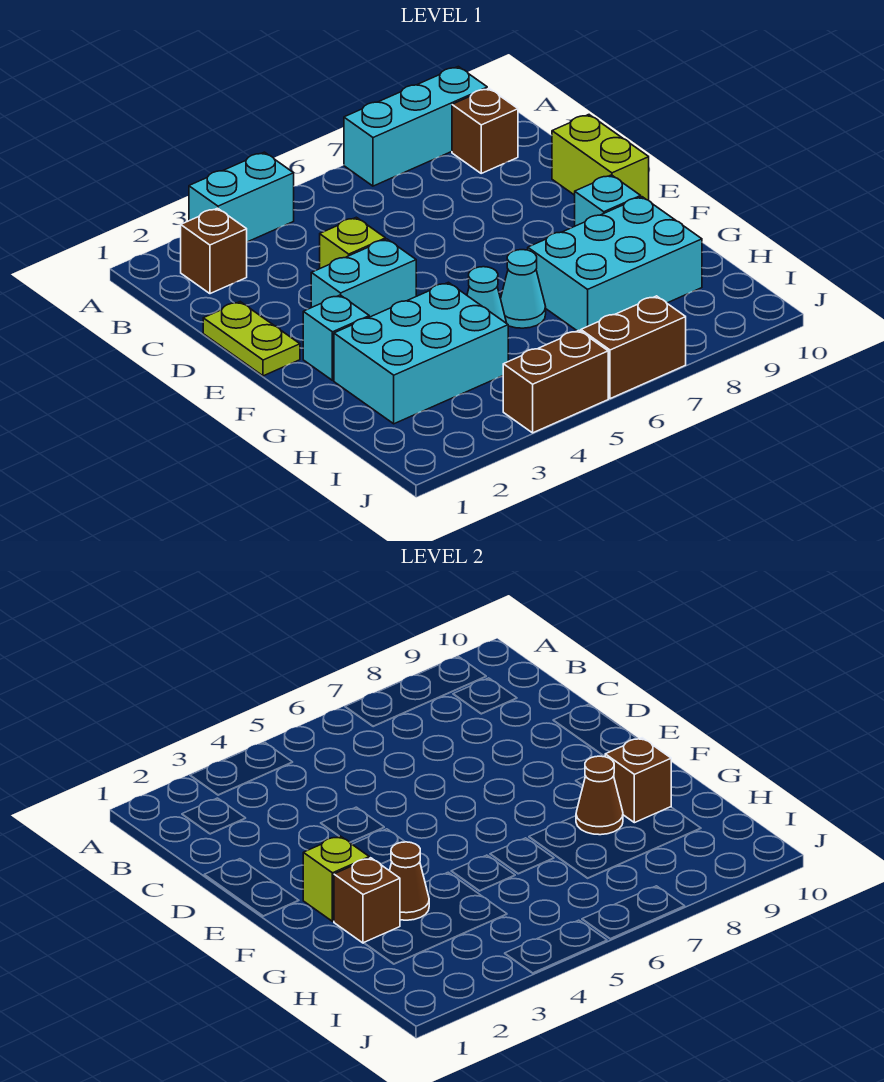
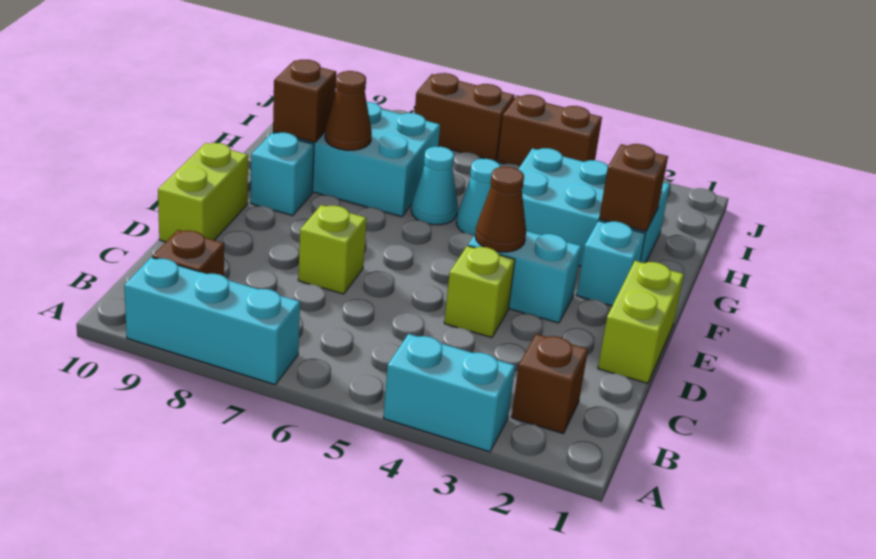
lime plate D1:E1 level 1 -> lime brick D1:E1 level 1
lime brick F2 level 2 -> lime brick D7 level 1
brown cone G3 level 2 -> brown cone E4 level 2

